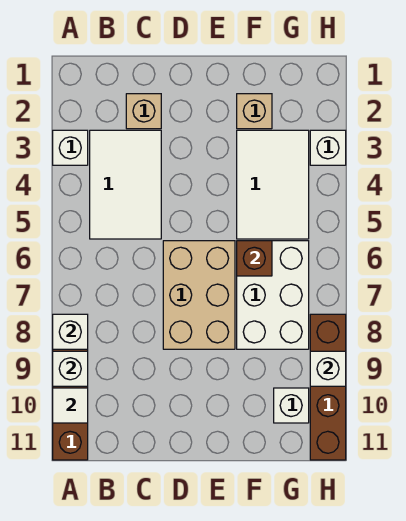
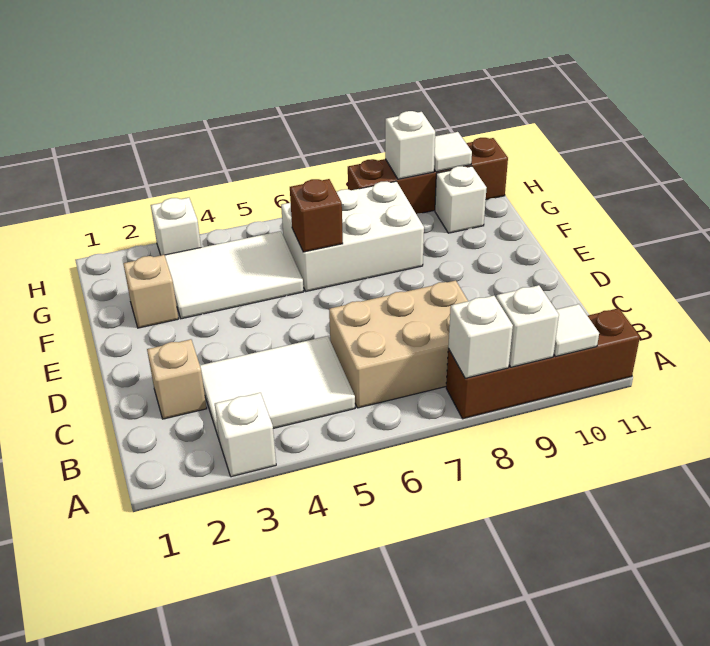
tan brick D6:E8 level 1 -> tan brick B6:C8 level 1
none -> white tile H10 level 2

